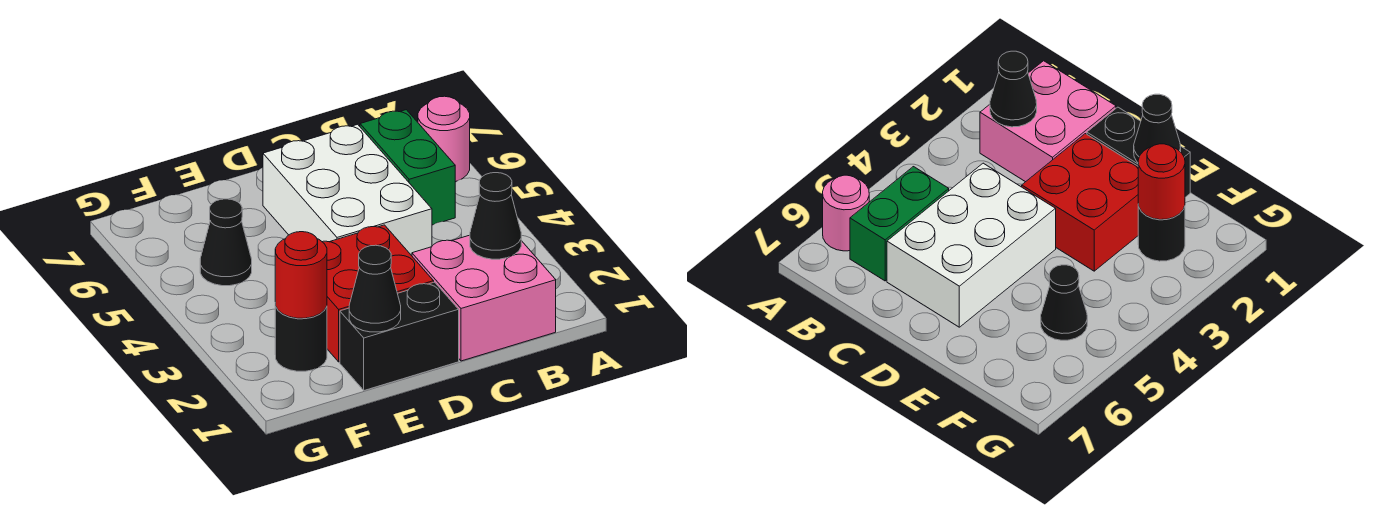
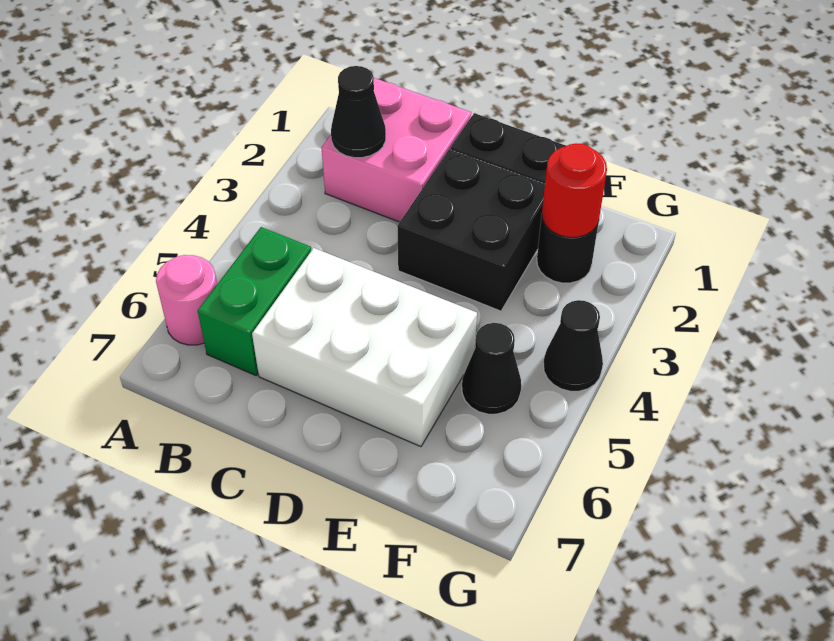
white brick C4:D6 level 1 -> white brick C5:E6 level 1
red brick D2:E3 level 1 -> black brick D2:E3 level 1
black cone E1 level 2 -> black cone G4 level 1

